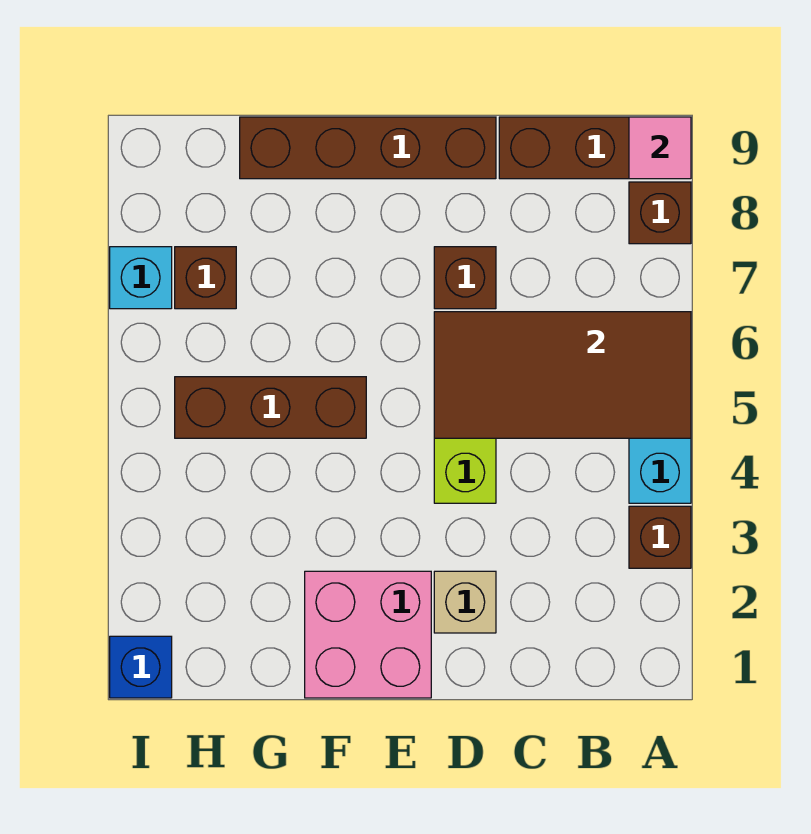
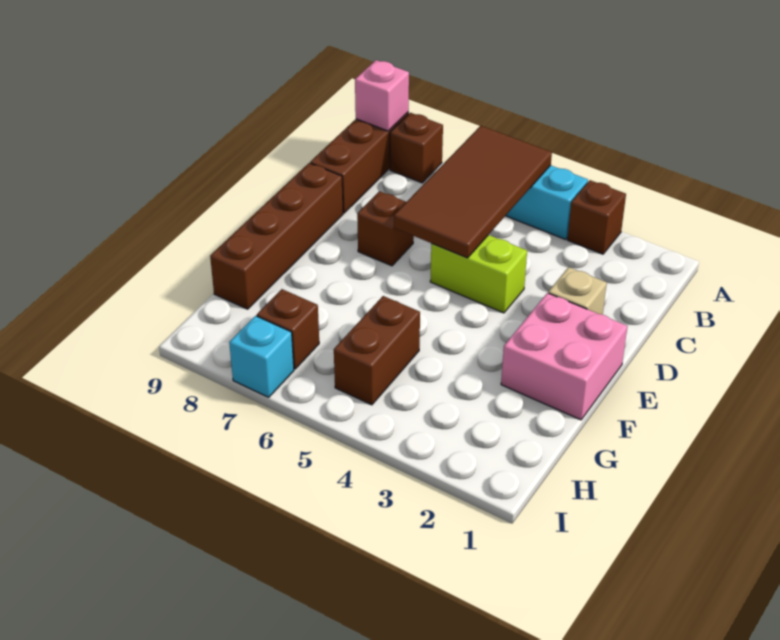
pink tile A9 level 2 -> pink brick A9 level 2
brown brick F5:H5 level 1 -> brown brick G5:H5 level 1
blue brick I1 level 1 -> none

